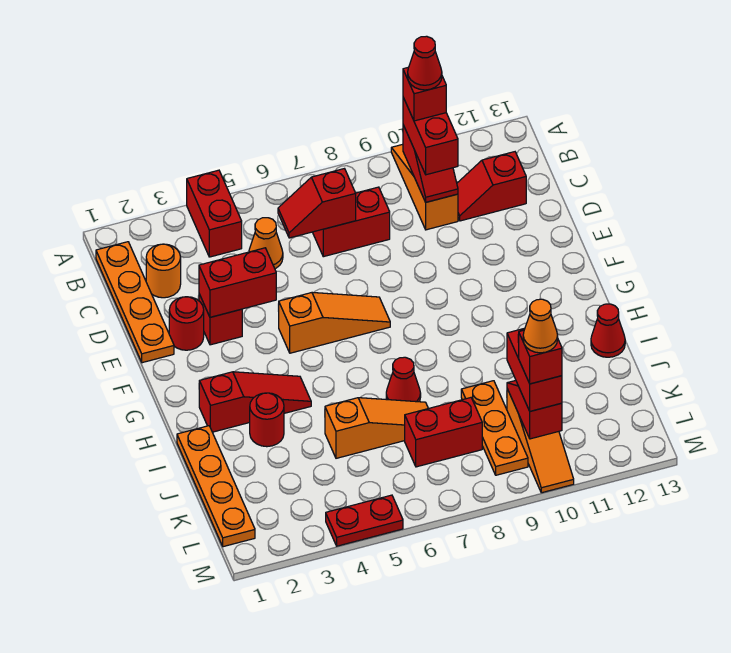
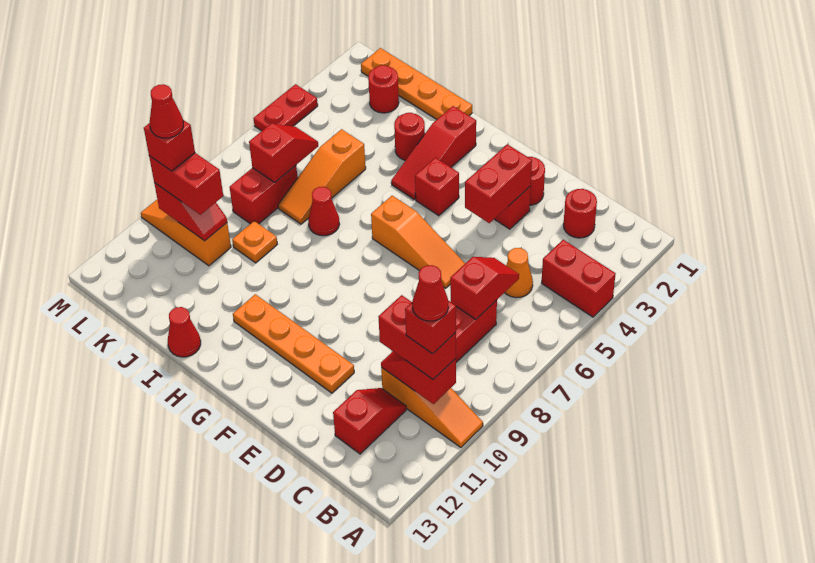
orange plate B1:E1 level 1 -> orange plate E11:H11 level 1
orange round brick C2 level 1 -> red round brick C2 level 1
orange slope F5:F7 level 1 top 5 -> orange slope E6:G6 level 1 top G
none -> red brick G4 level 1
orange plate J9:L9 level 1 -> orange plate J9 level 1
none -> red round brick K2 level 1
none -> red slope K6:K7 level 2 top 7
orange cone L10 level 5 -> red cone L10 level 5

